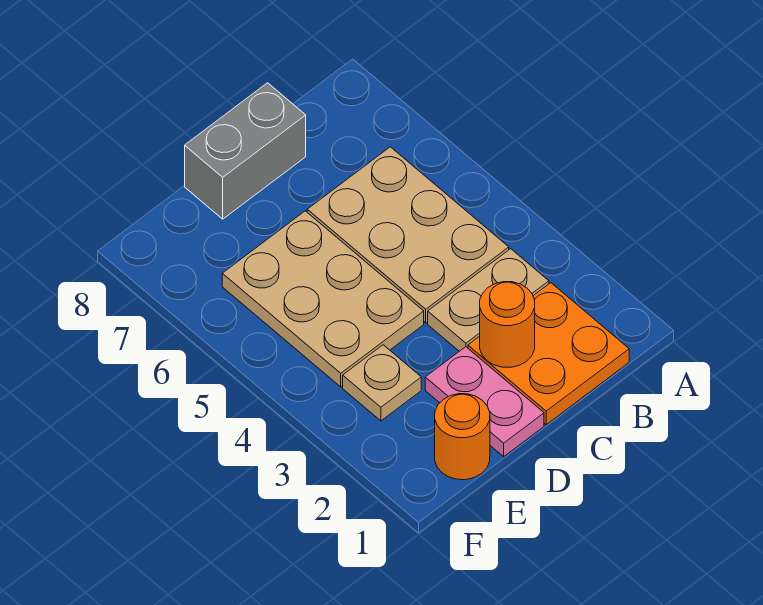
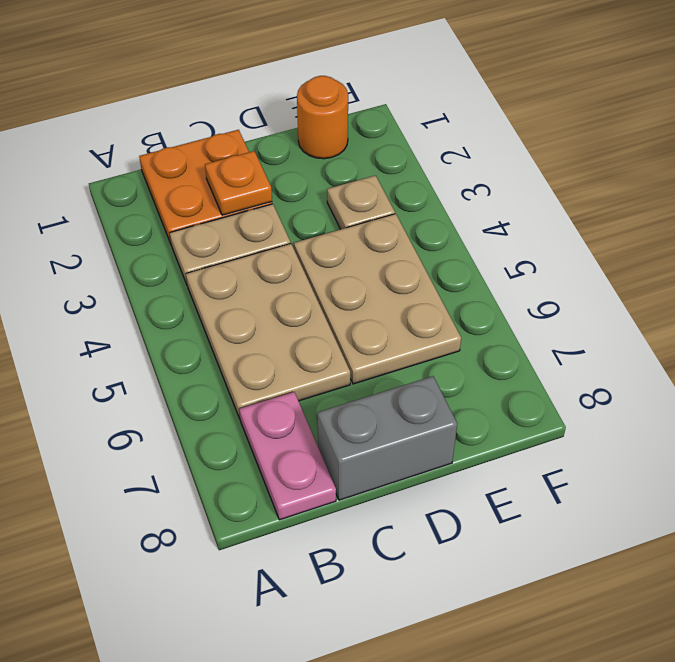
orange round brick C2 level 2 -> orange plate C2 level 2
pink plate D1:D2 level 1 -> pink plate B7:B8 level 1

